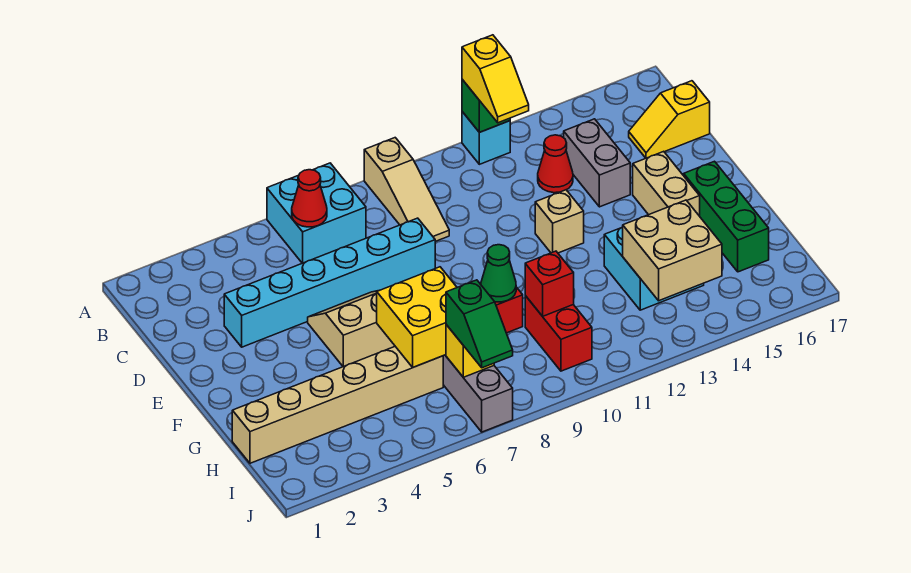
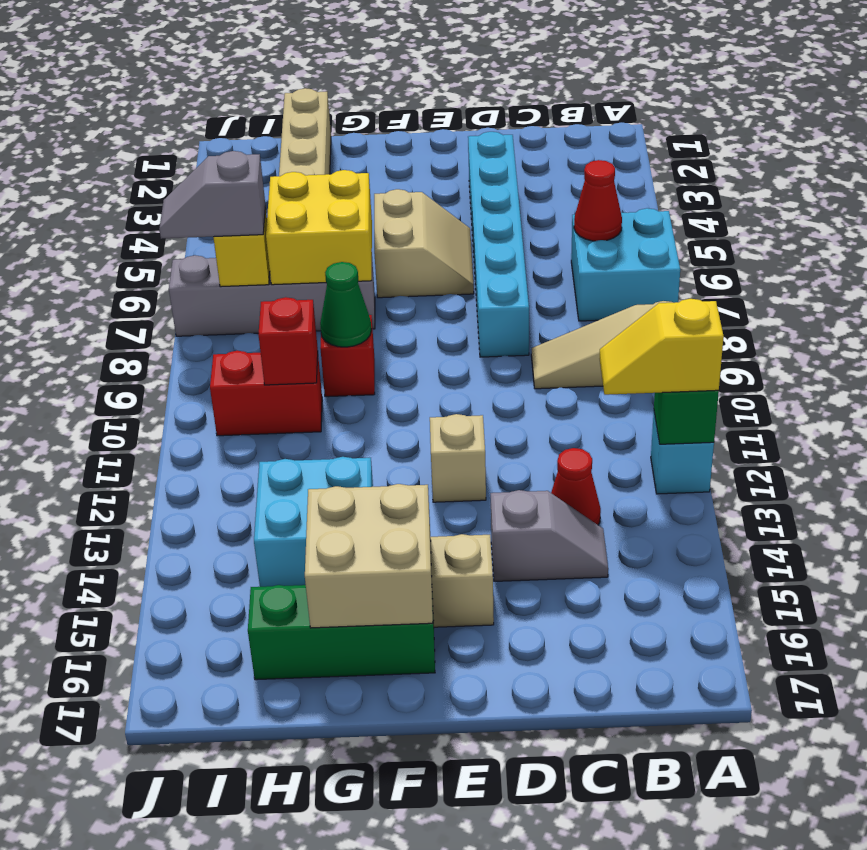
grey brick C14:D14 level 1 -> grey slope C14:D14 level 1 top D
yellow slope C16:C17 level 1 top 17 -> none
tan brick H13:I14 level 2 -> tan brick F15:G16 level 2
green slope I7:J7 level 3 top I -> grey slope I7:J7 level 3 top I

